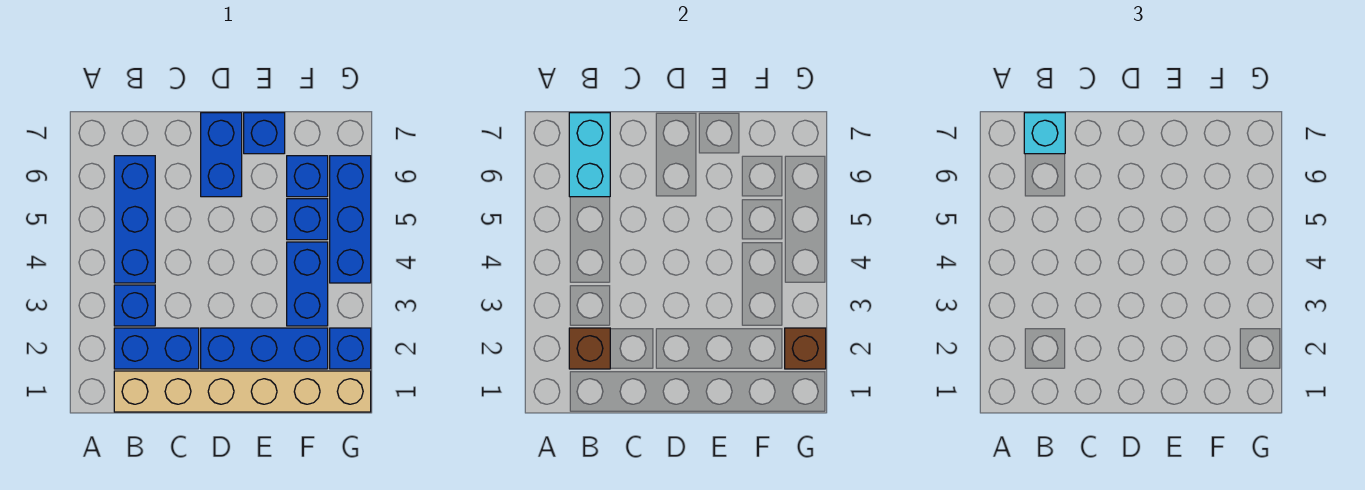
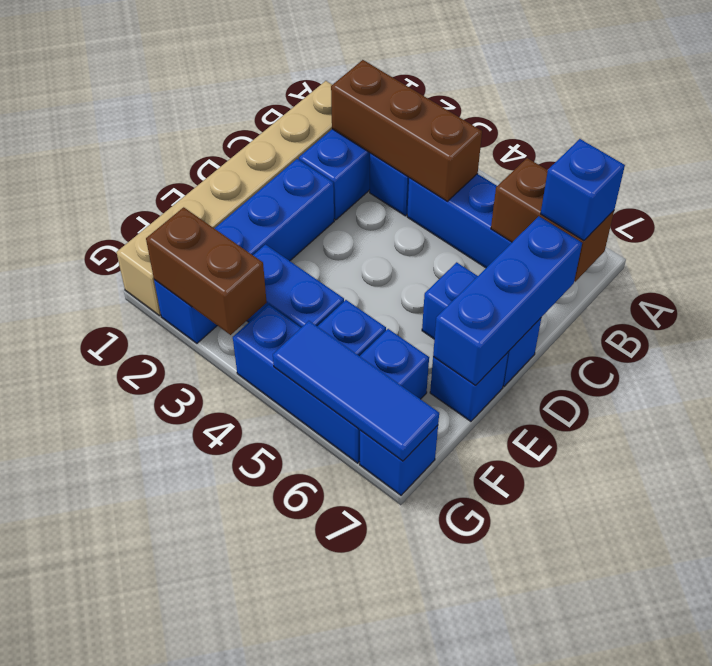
brown brick B2 level 2 -> brown brick B2:B4 level 2
cyan brick B6:B7 level 2 -> brown brick B6:B7 level 2
cyan brick B7 level 3 -> blue brick B7 level 3
none -> blue brick C7:E7 level 2
brown brick G2 level 2 -> brown brick G2:G3 level 2
none -> blue tile G5:G7 level 2
none -> blue brick G7 level 1

